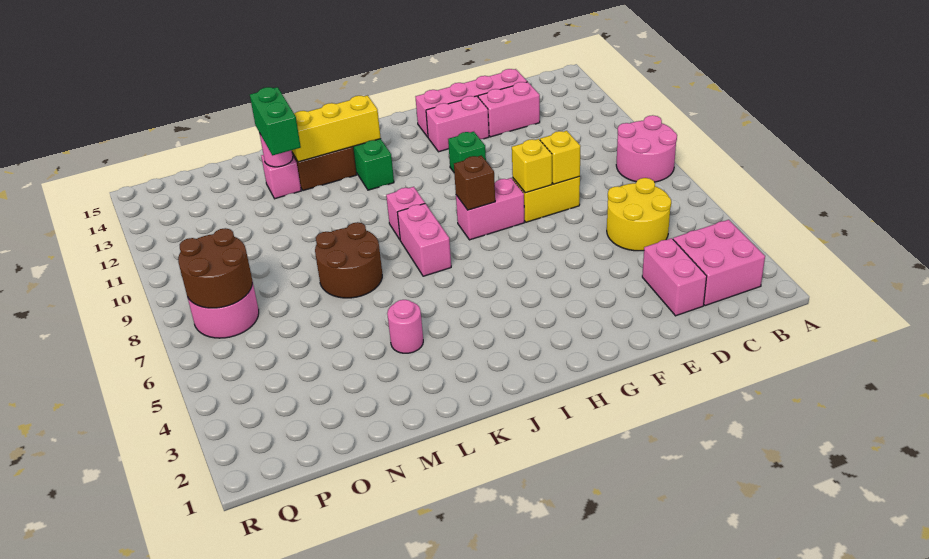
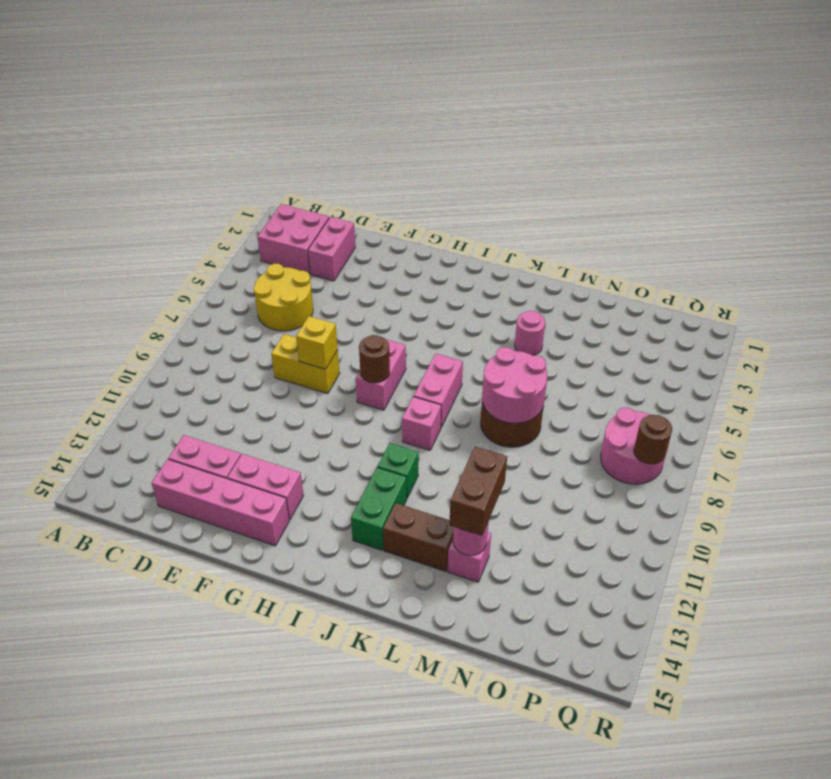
pink round brick A8:B9 level 1 -> pink round brick L7:M8 level 2
yellow brick E8 level 2 -> none
pink brick G8:H8 level 1 -> pink brick H7:H8 level 1
green brick G11 level 1 -> green brick J11 level 1
brown brick H8 level 2 -> brown round brick H8 level 2
yellow brick J13:L13 level 2 -> none
green brick M12:M13 level 3 -> brown brick M12:M13 level 3
brown round brick P7:Q8 level 2 -> brown round brick Q8 level 2

